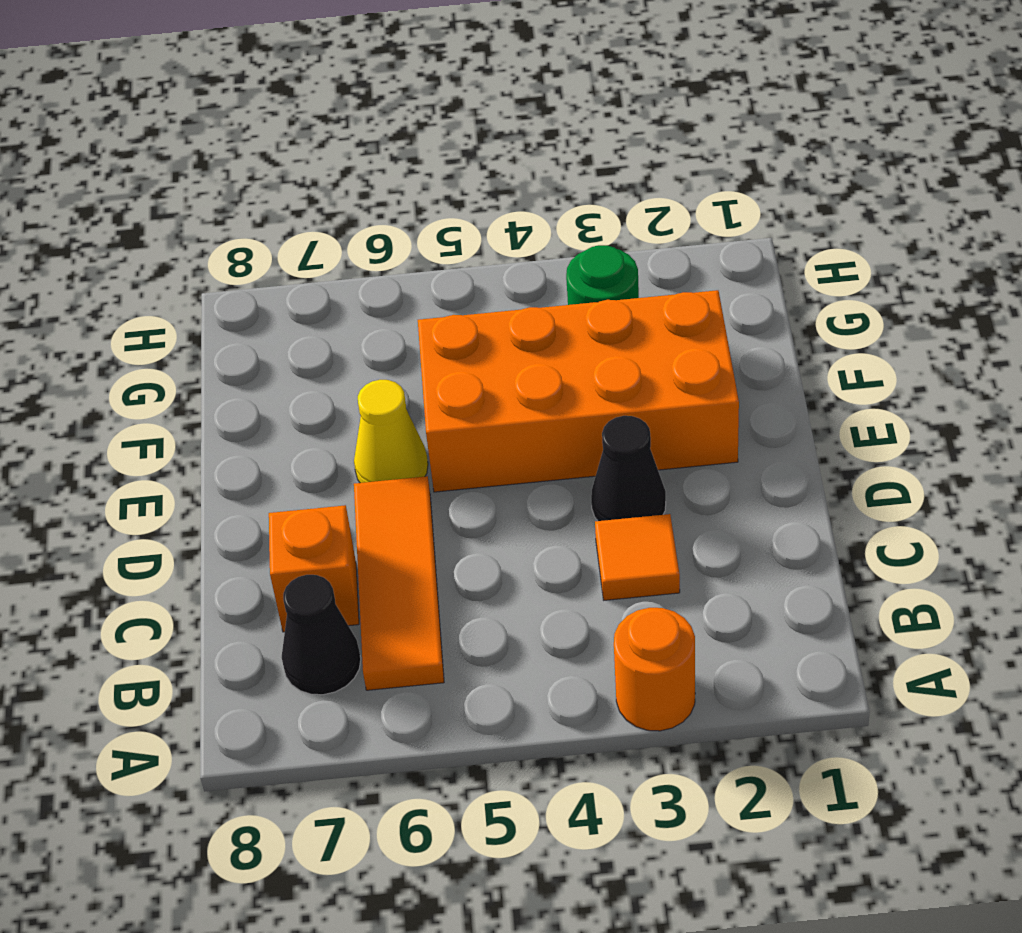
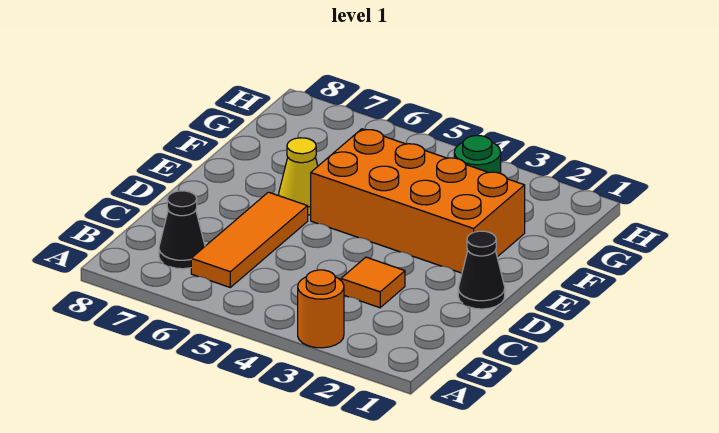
orange brick C7 level 1 -> none
black cone D3 level 1 -> black cone D1 level 1

